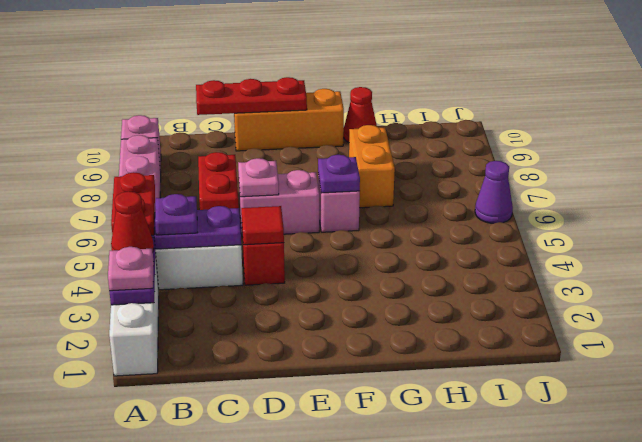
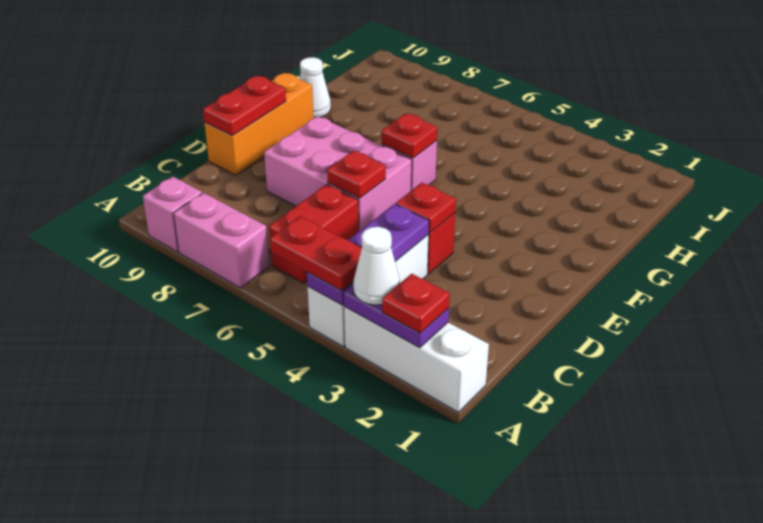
pink plate A2 level 3 -> red plate A2 level 3
red cone A3 level 3 -> white cone A3 level 3
purple plate B4 level 3 -> none
red brick C6:C7 level 1 -> red brick B6:C6 level 1
red plate C10:E10 level 2 -> red plate D10:E10 level 2
red tile D4 level 2 -> red plate D4 level 2
pink brick D6:E6 level 1 -> pink brick D6:E8 level 1
pink plate D6 level 2 -> red plate D6 level 2
purple plate F6 level 2 -> red plate F6 level 2
orange brick G7:G8 level 1 -> none
red cone G10 level 1 -> white cone G10 level 1
purple cone J6 level 1 -> none

